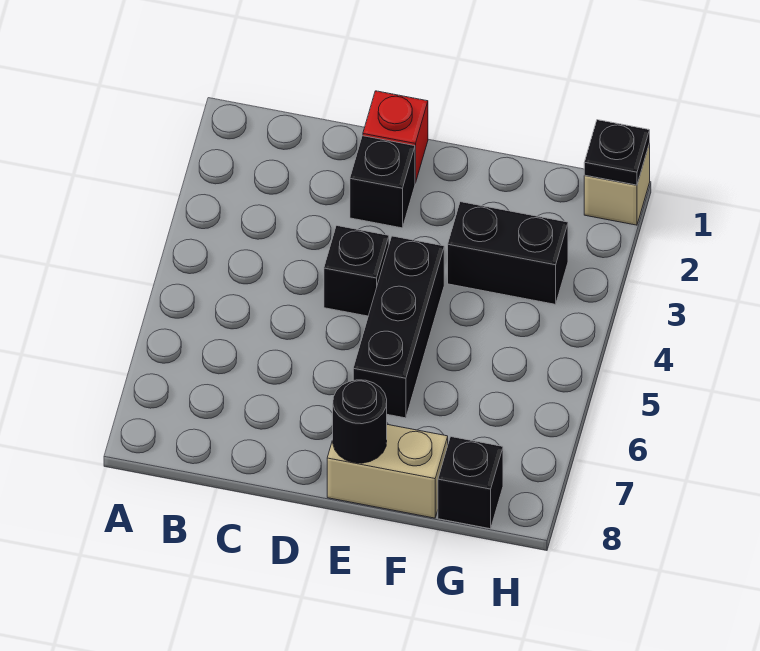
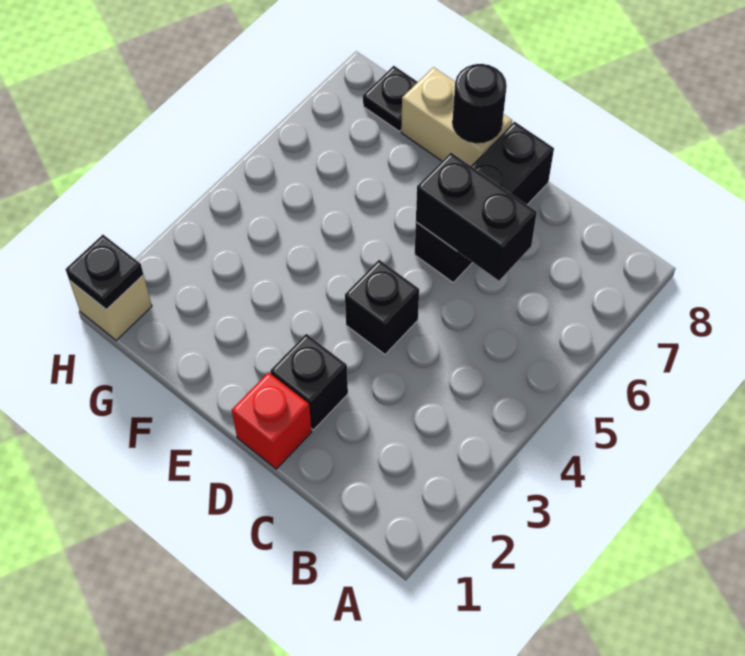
black brick E4:E6 level 1 -> black brick D6:D8 level 1
black brick F3:G3 level 1 -> black brick C6:D6 level 2
black brick G8 level 1 -> black plate G8 level 1

